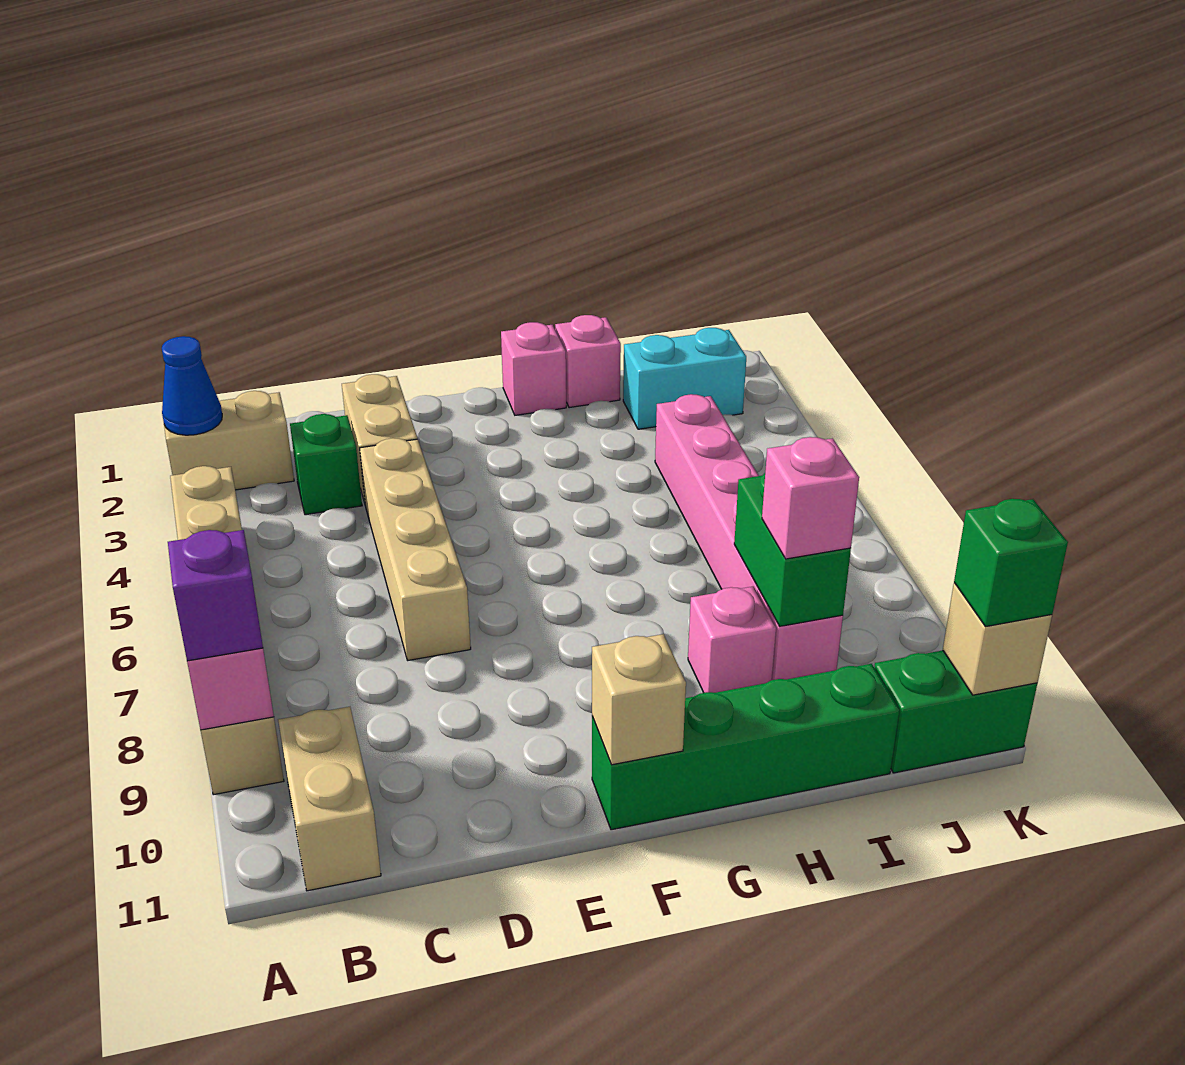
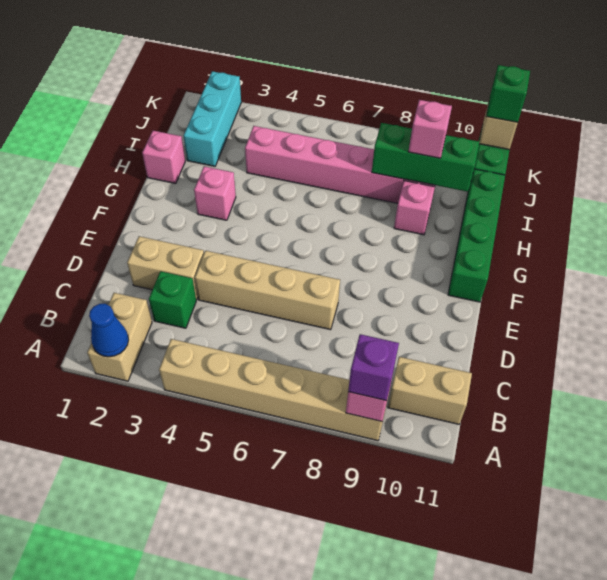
tan brick F11 level 2 -> none
pink brick G1 level 1 -> pink brick G3 level 1
cyan brick I2:J2 level 1 -> cyan brick I2:K2 level 1
green brick I8:I9 level 2 -> green brick I8:I10 level 2

